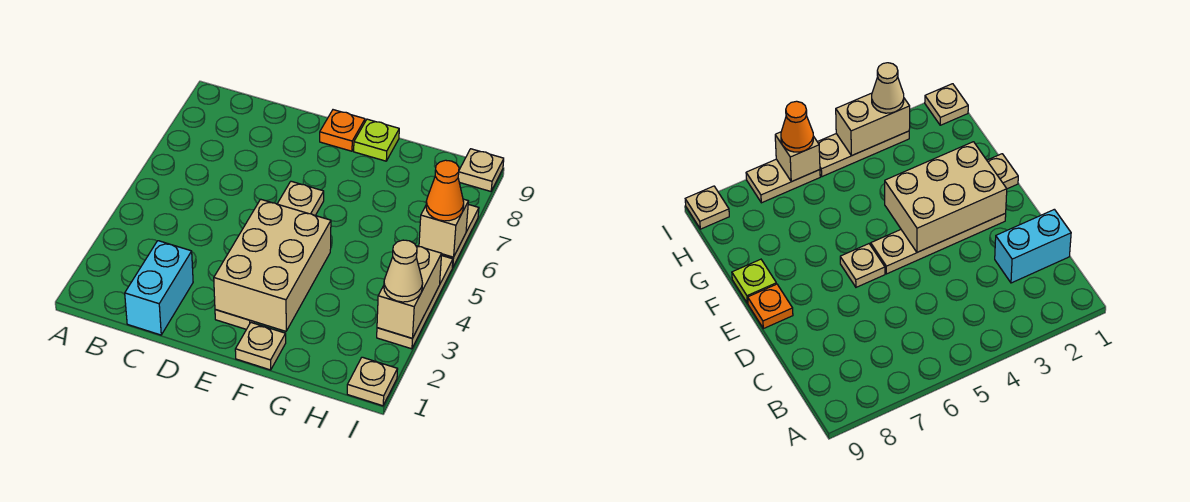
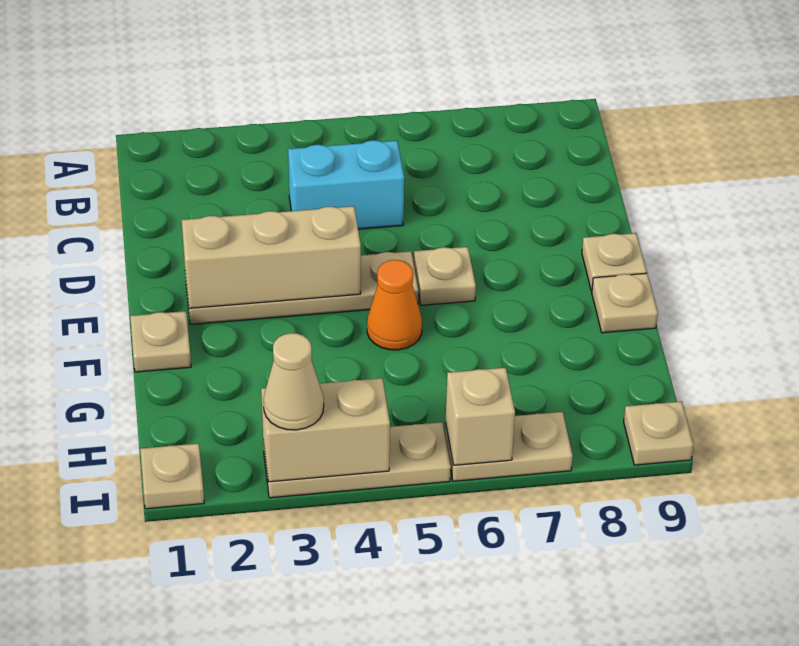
cyan brick C1:C2 level 1 -> cyan brick C4:C5 level 1
tan brick E2:F4 level 2 -> tan brick E2:E4 level 2
orange plate E9 level 1 -> tan plate E9 level 1
lime plate F9 level 1 -> tan plate F9 level 1
orange cone I6 level 3 -> orange cone F5 level 1

